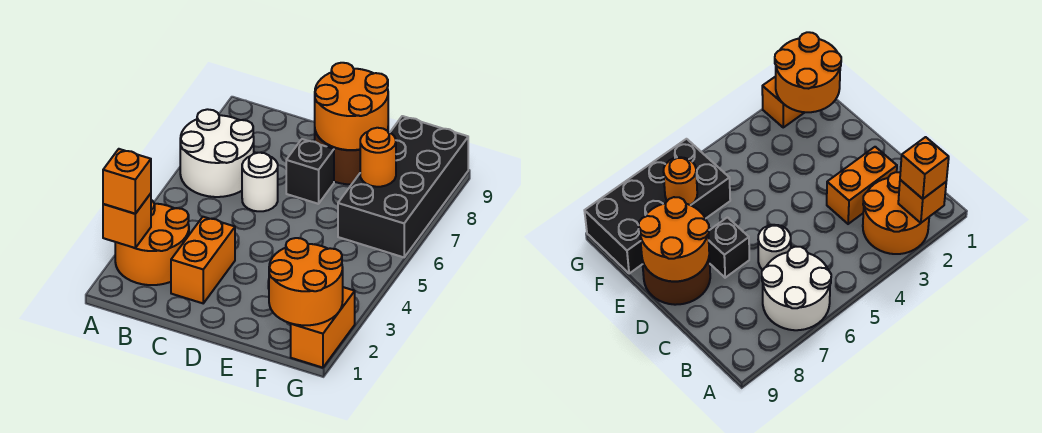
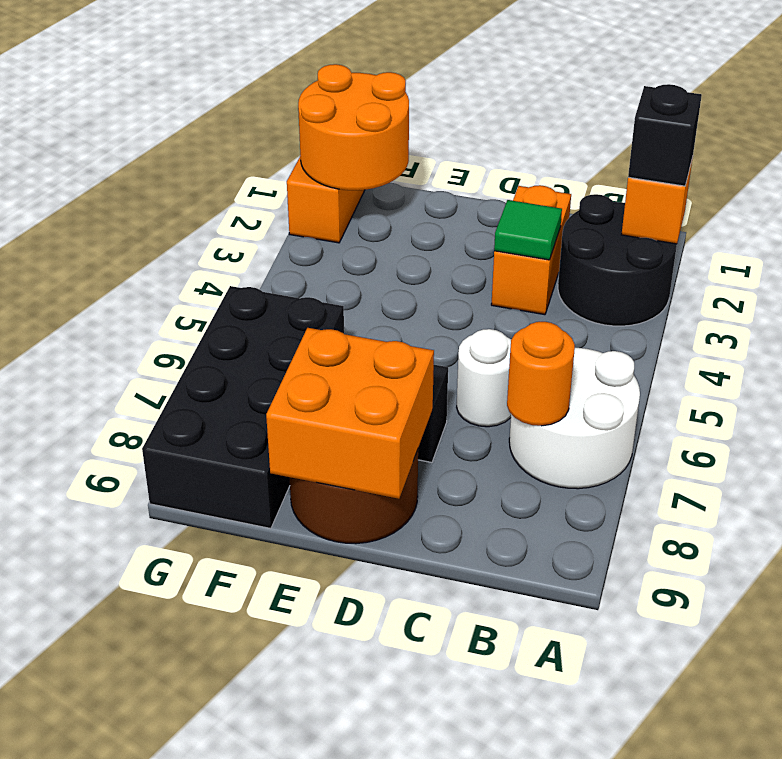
orange round brick A2:B3 level 1 -> black round brick A2:B3 level 1
orange brick A2 level 3 -> black brick A2 level 3
none -> green tile C3 level 2
orange round brick D8:E9 level 2 -> orange brick D8:E9 level 2
orange round brick F7 level 2 -> orange round brick B7 level 2

